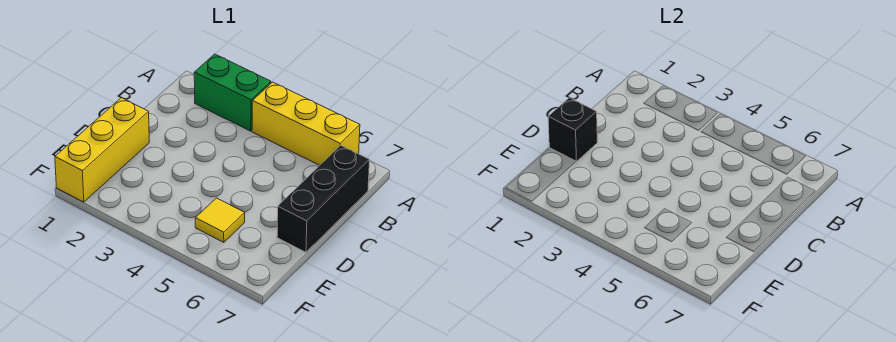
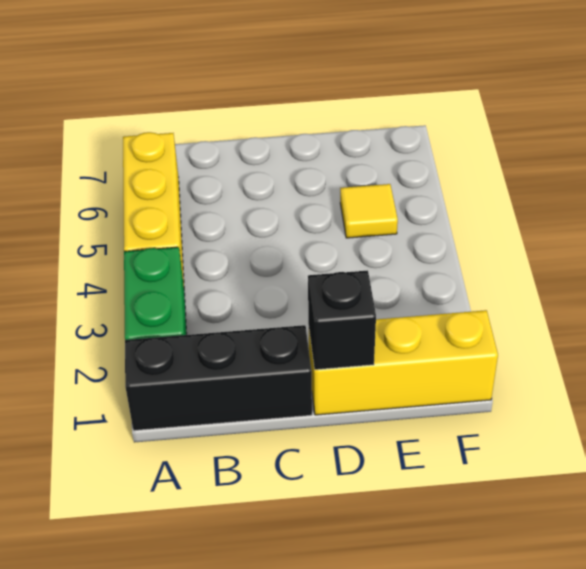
black brick B7:D7 level 1 -> black brick A1:C1 level 1

